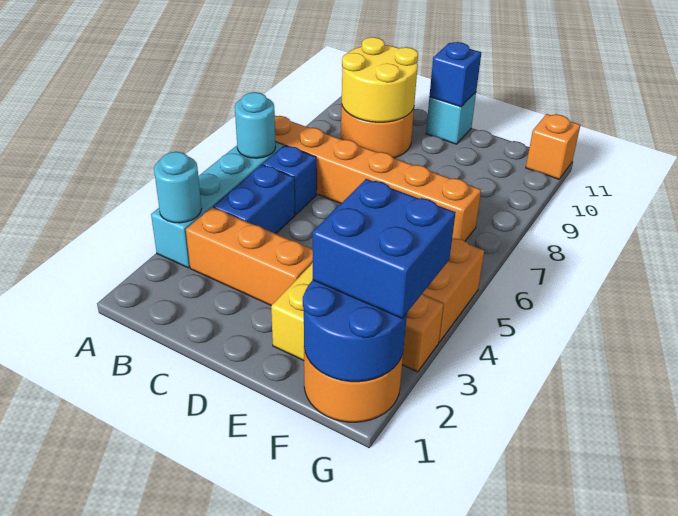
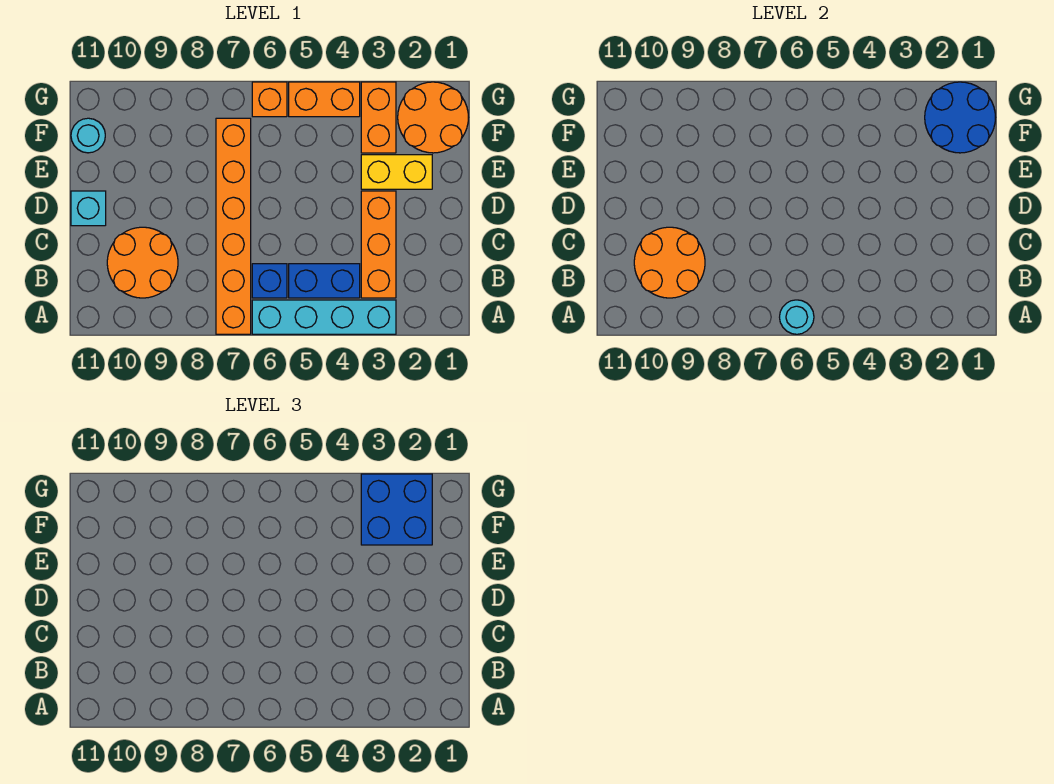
cyan round brick A3 level 2 -> cyan round brick F11 level 1
yellow round brick B9:C10 level 2 -> orange round brick B9:C10 level 2
blue brick D11 level 2 -> none
orange brick G11 level 1 -> orange brick G6 level 1

